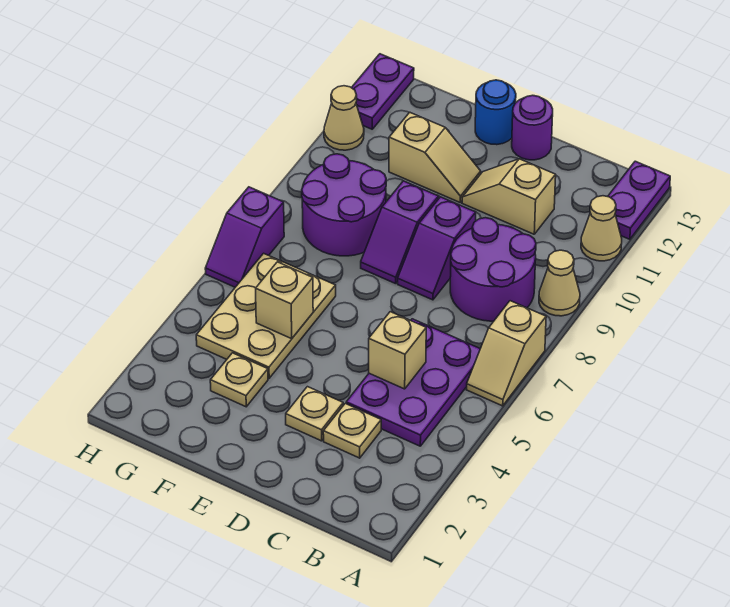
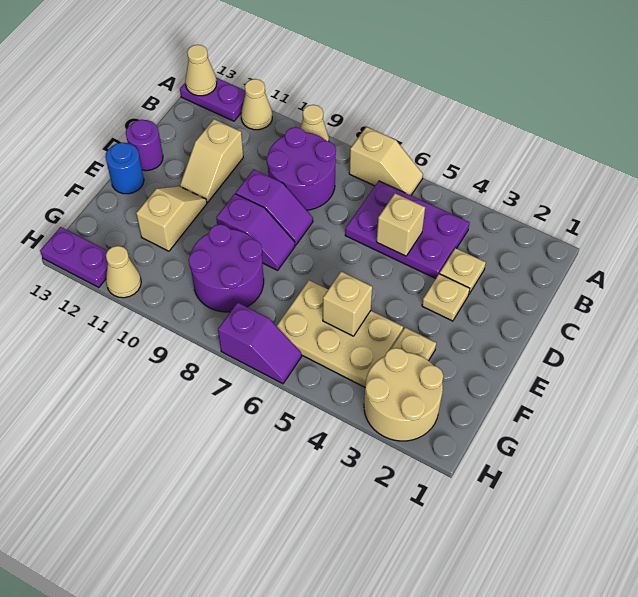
none -> tan cone A13 level 2
none -> tan round brick G2:H3 level 1

